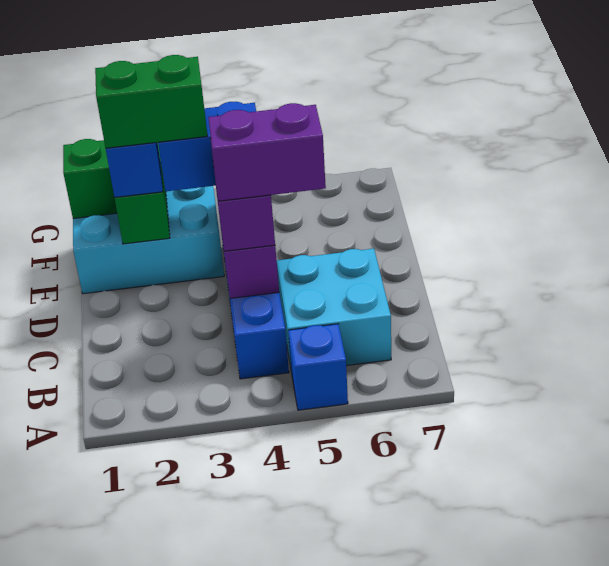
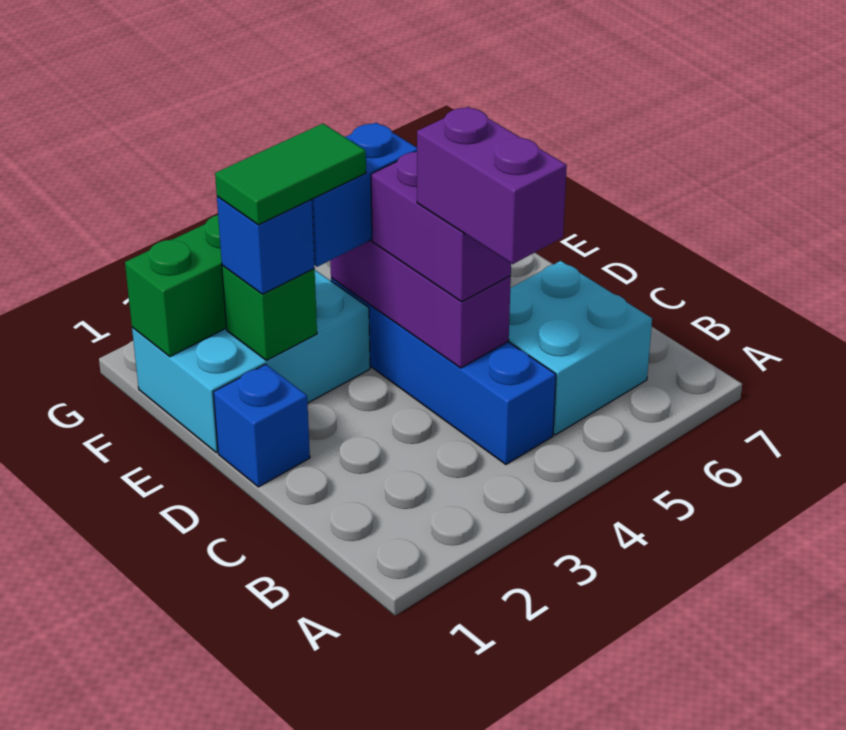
blue brick A5 level 1 -> blue brick D1 level 1
purple brick C4:C5 level 4 -> purple brick B4:C4 level 4
green brick E2:E3 level 4 -> green tile E2:E3 level 4

